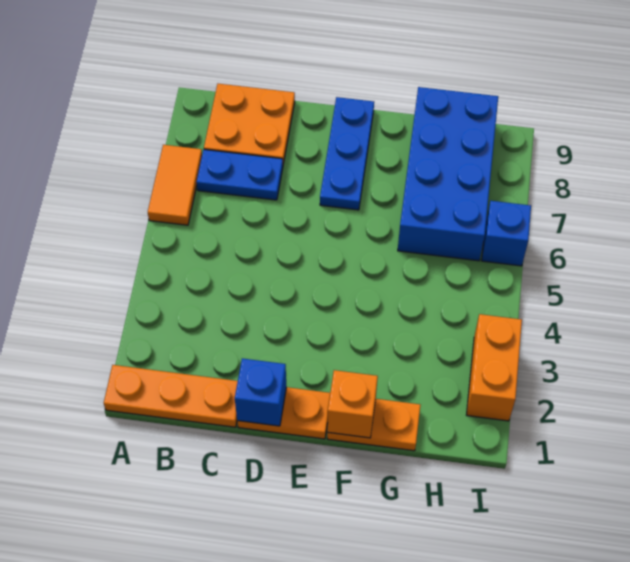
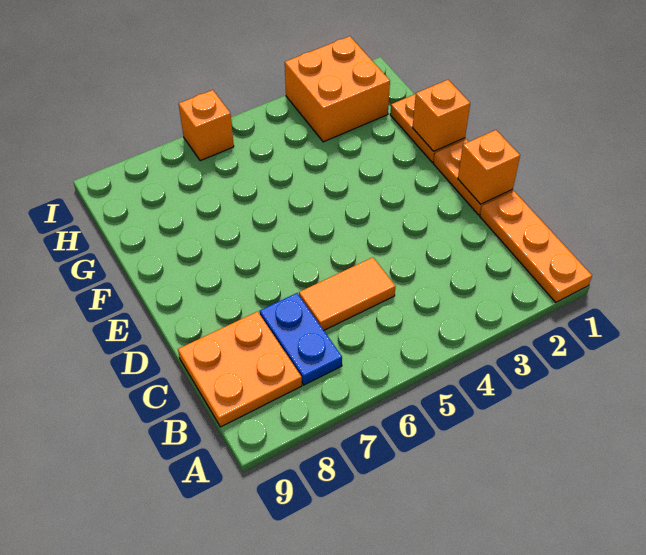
orange tile A6:A7 level 1 -> orange tile C5:C6 level 1
blue brick D1 level 2 -> orange brick D1 level 2
blue plate E7:E9 level 1 -> none
blue brick G6:H9 level 1 -> none
orange brick I2:I3 level 1 -> orange brick H2:I3 level 1
blue brick I6 level 1 -> orange brick I6 level 1

